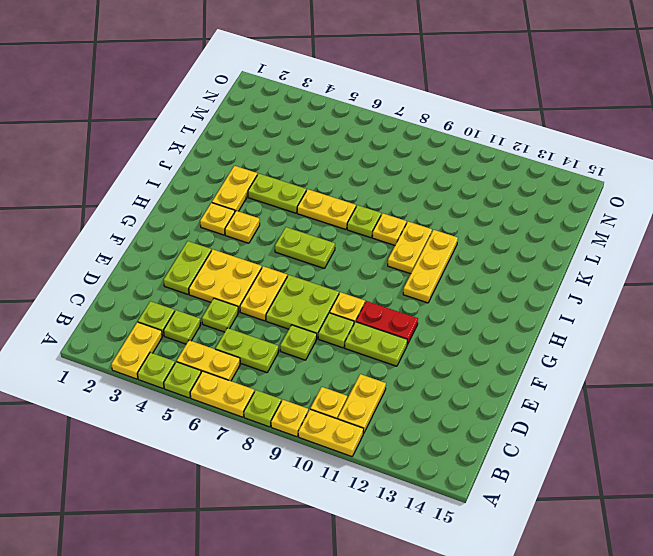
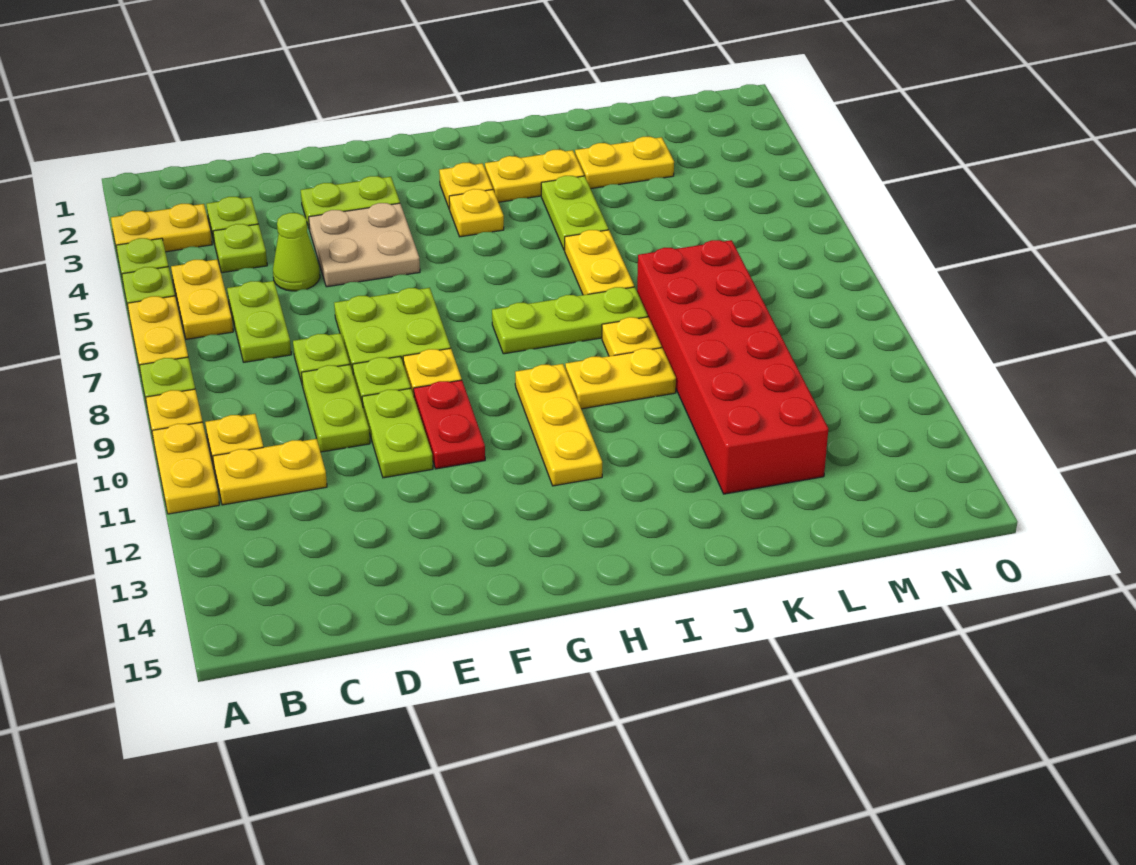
lime plate D5 level 1 -> lime cone D5 level 1
yellow plate E4:F5 level 1 -> tan plate E4:F5 level 1
yellow plate E6:F6 level 1 -> yellow plate K3:L3 level 1
lime plate H6:H7 level 1 -> lime plate D9:D10 level 1
yellow plate H11:J11 level 1 -> yellow plate H10:H12 level 1
lime plate J8 level 1 -> lime plate H8:J8 level 1
none -> red brick K8:L13 level 1

